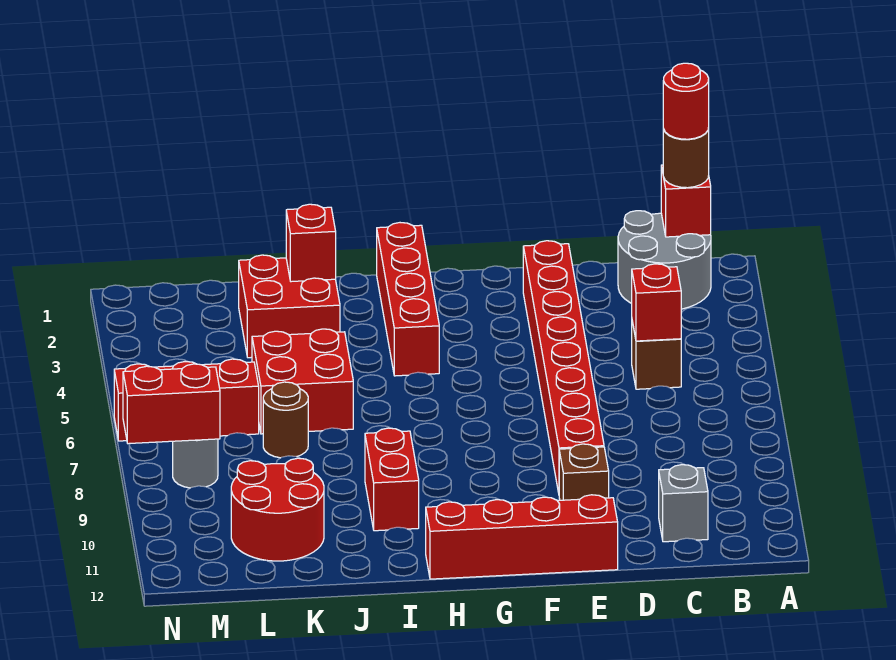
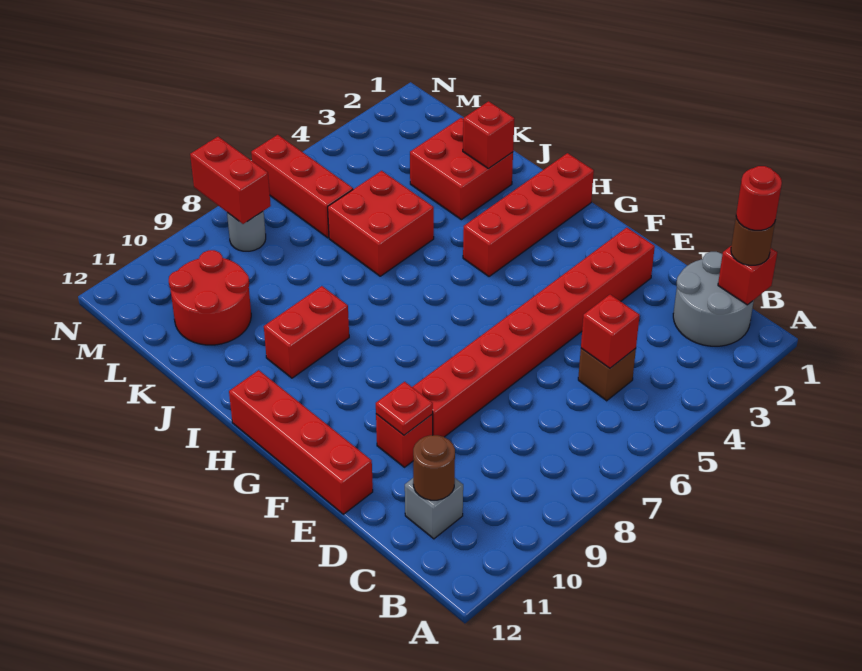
brown brick E10 level 1 -> red brick E10 level 1
none -> red plate E10 level 2
brown round brick K7 level 1 -> brown round brick C11 level 2

